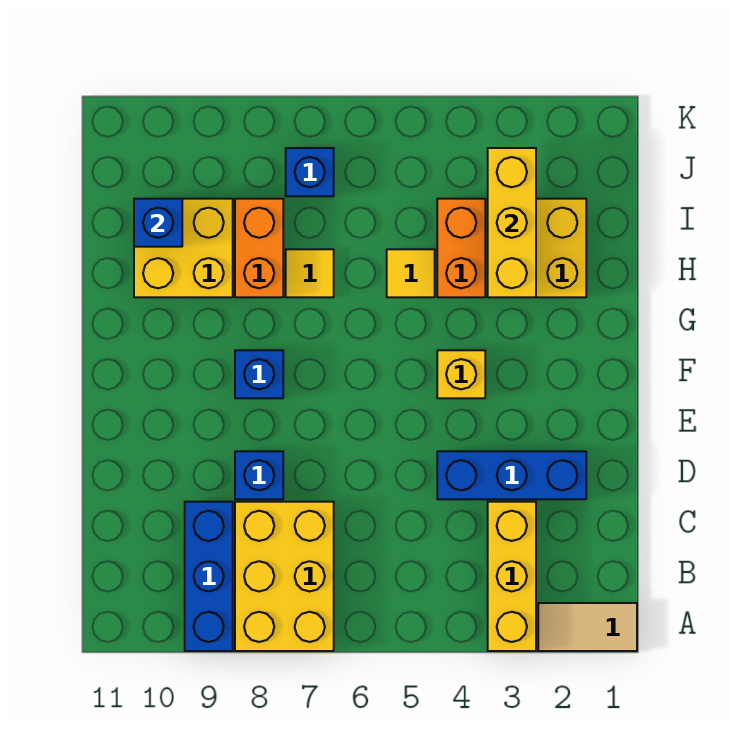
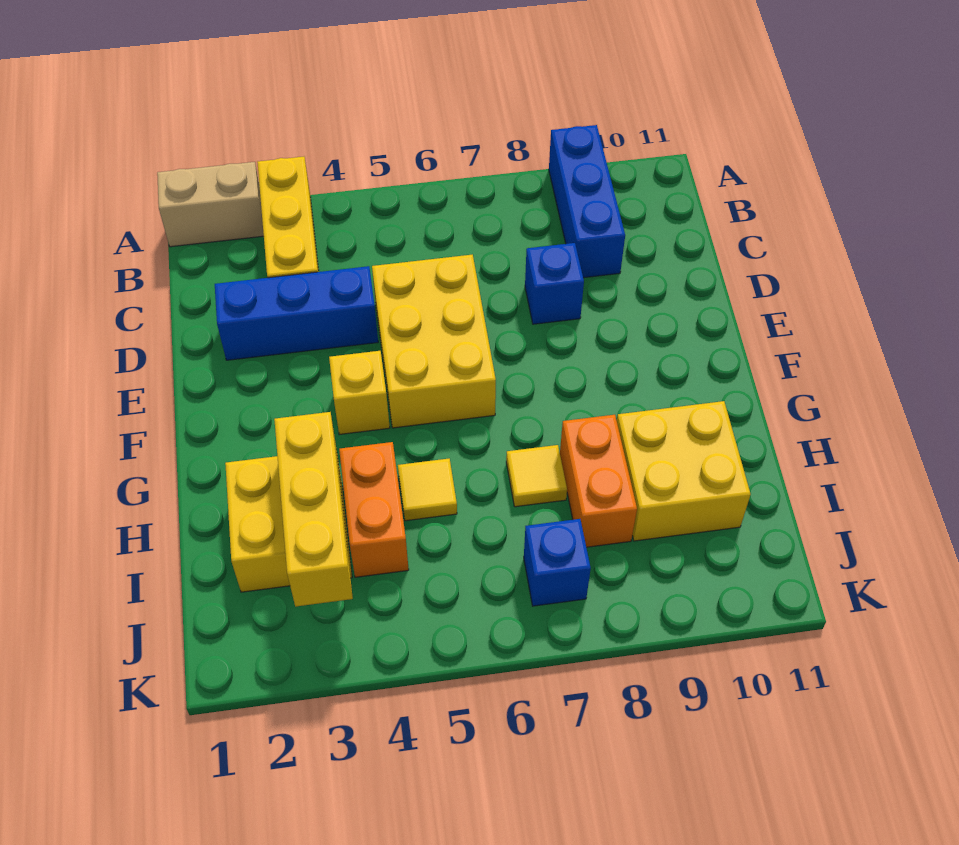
tan tile A1:A2 level 1 -> tan brick A1:A2 level 1
yellow brick A7:C8 level 1 -> yellow brick D5:F6 level 1
blue brick F8 level 1 -> none
blue brick I10 level 2 -> none

